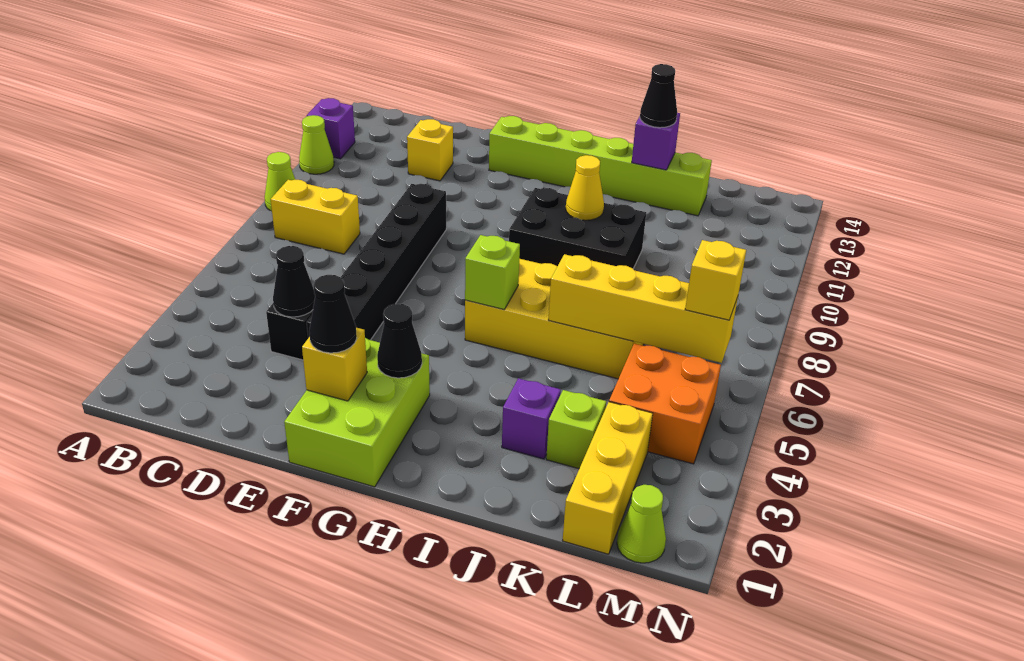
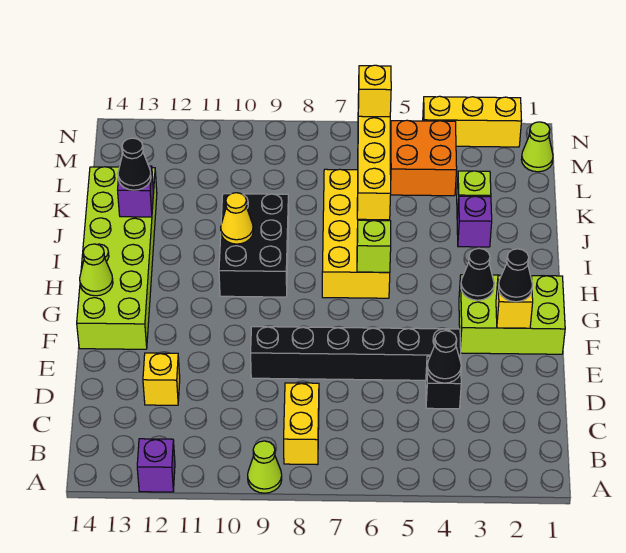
lime cone A11 level 1 -> lime cone G14 level 2
lime brick F13:K13 level 1 -> lime brick F13:K14 level 1
yellow brick L1:L3 level 1 -> yellow brick N2:N4 level 1

